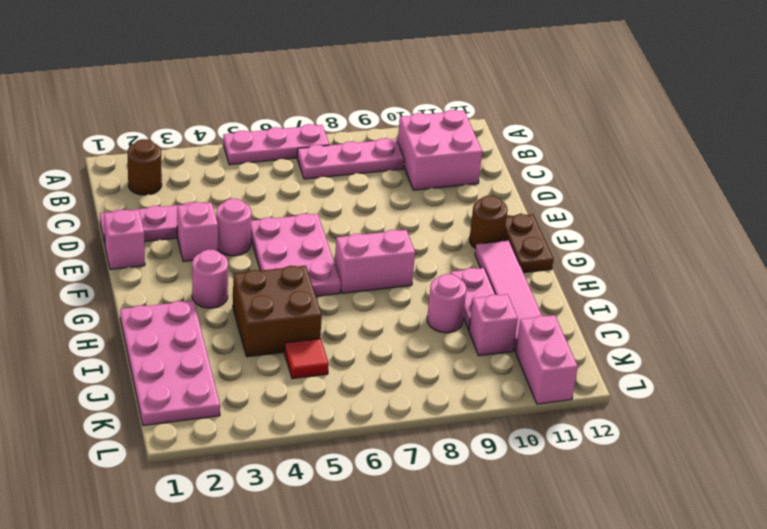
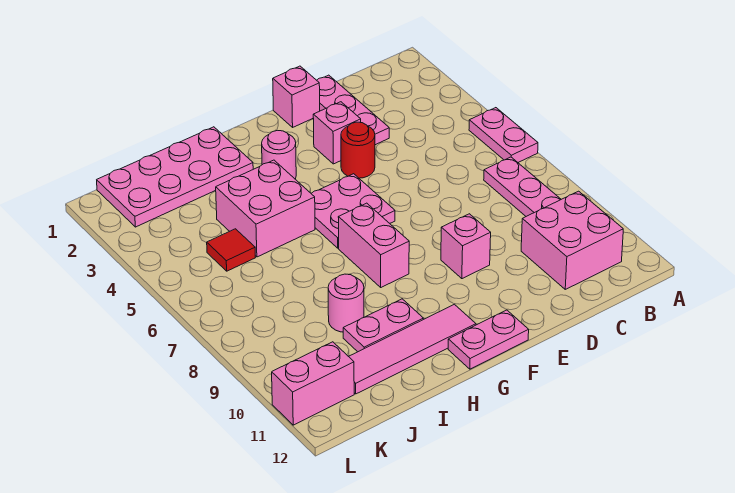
pink plate A5:A7 level 1 -> pink plate A5:A6 level 1
brown round brick B2 level 1 -> none
pink round brick E4 level 1 -> red round brick E4 level 1
pink plate E5:G6 level 1 -> pink plate F5:G6 level 1
brown round brick F11 level 1 -> none
brown plate F12:G12 level 1 -> pink plate F12:G12 level 1
brown brick H4:I5 level 1 -> pink brick H4:I5 level 1
pink brick J10 level 1 -> pink brick E9 level 1

